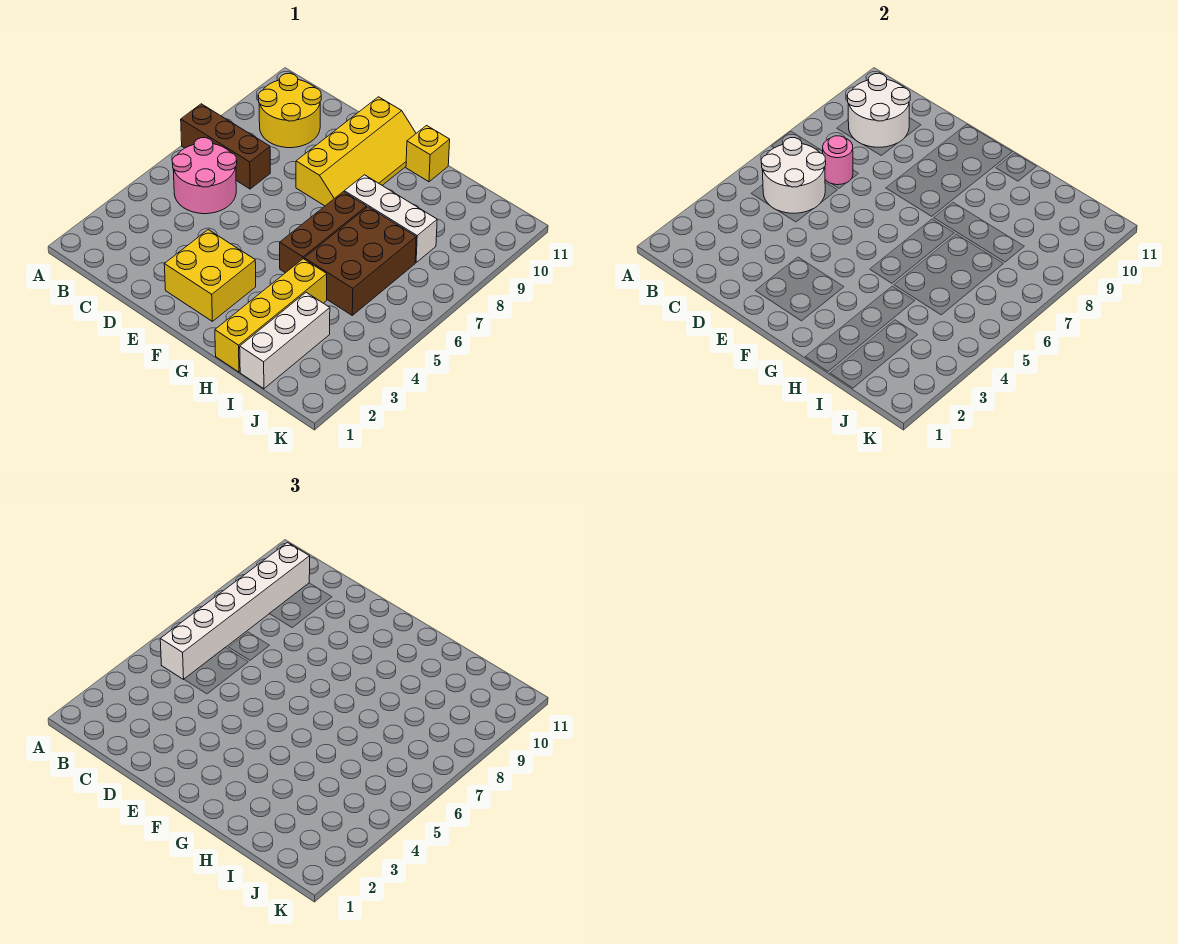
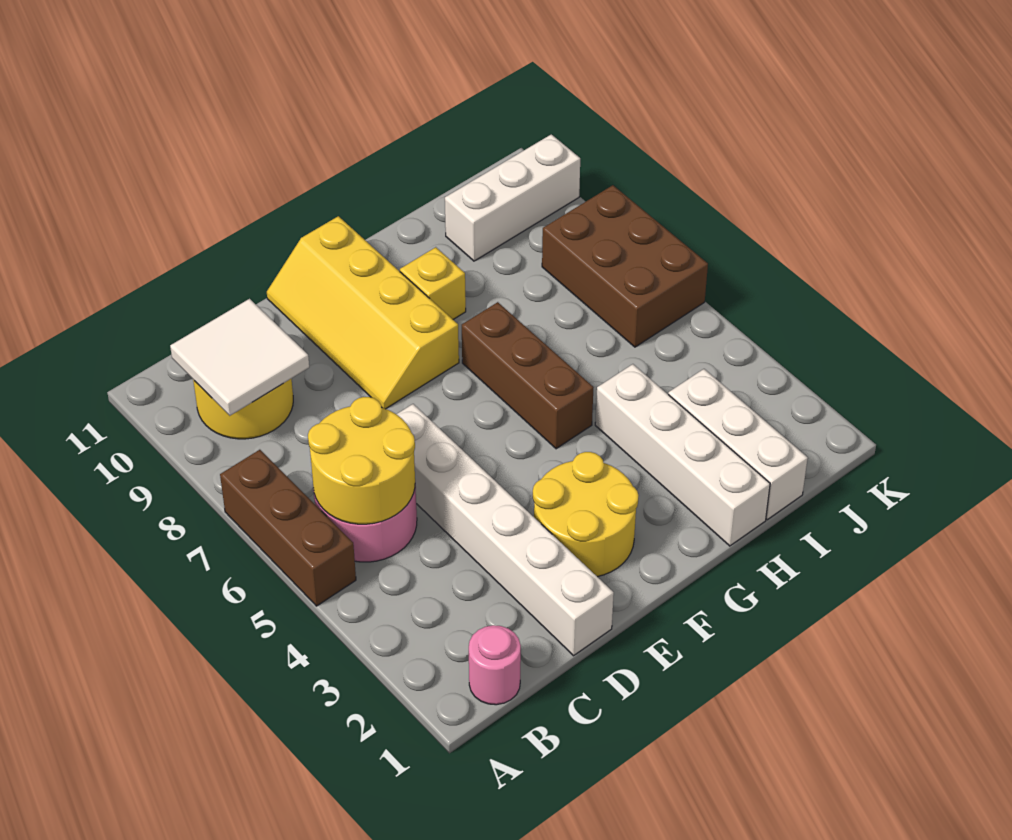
brown brick A7:C7 level 1 -> brown brick A5:A7 level 1
white round brick B5:C6 level 2 -> yellow round brick B5:C6 level 2
white brick B5:B10 level 3 -> white brick D1:D6 level 1
white round brick B9:C10 level 2 -> white tile B9:C10 level 2
pink round brick C7 level 2 -> pink round brick B1 level 1
yellow brick E2:F3 level 1 -> yellow round brick E2:F3 level 1
yellow slope E8:F11 level 1 top E -> yellow slope E8:F11 level 1 top F
white brick G8:I8 level 1 -> white brick I10:K10 level 1
yellow brick G11 level 1 -> yellow brick G9 level 1
yellow brick H1:H4 level 1 -> white brick H1:H4 level 1
brown brick H5:I7 level 1 -> brown brick J6:K8 level 1

